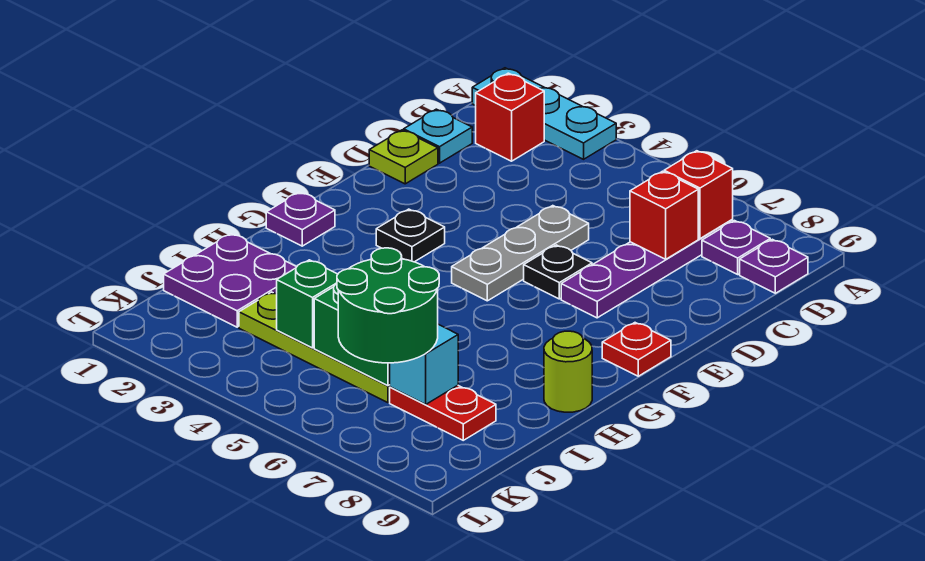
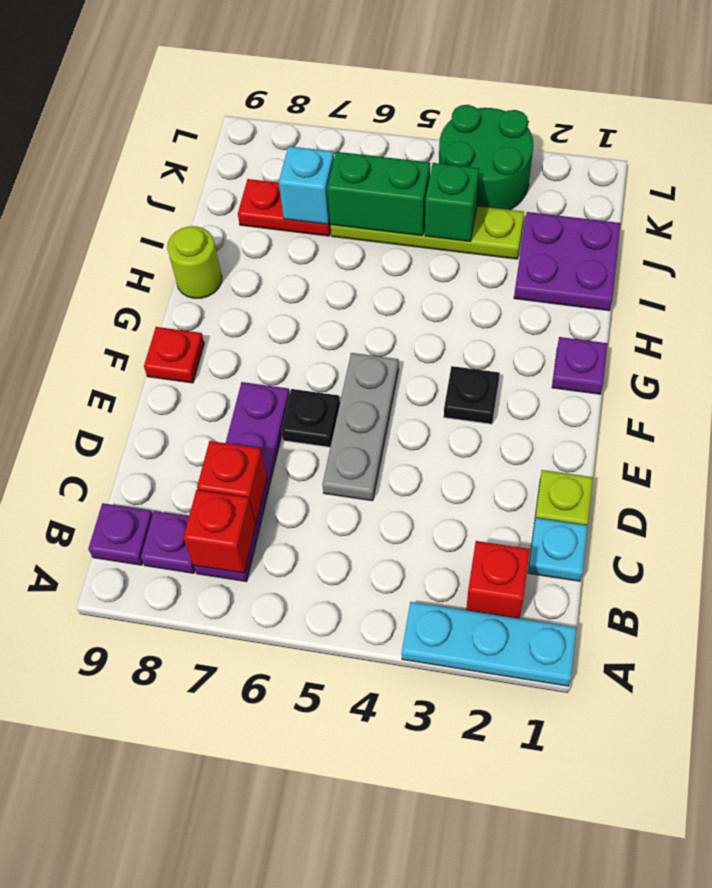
green round brick J6:K7 level 3 -> green round brick K3:L4 level 1

